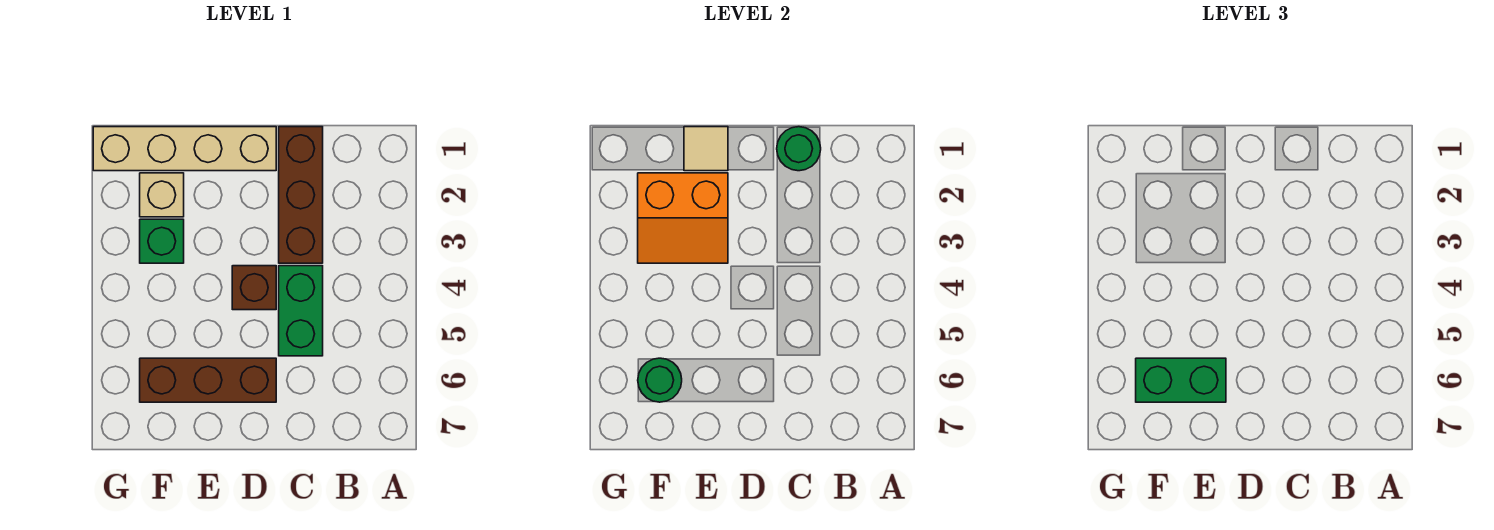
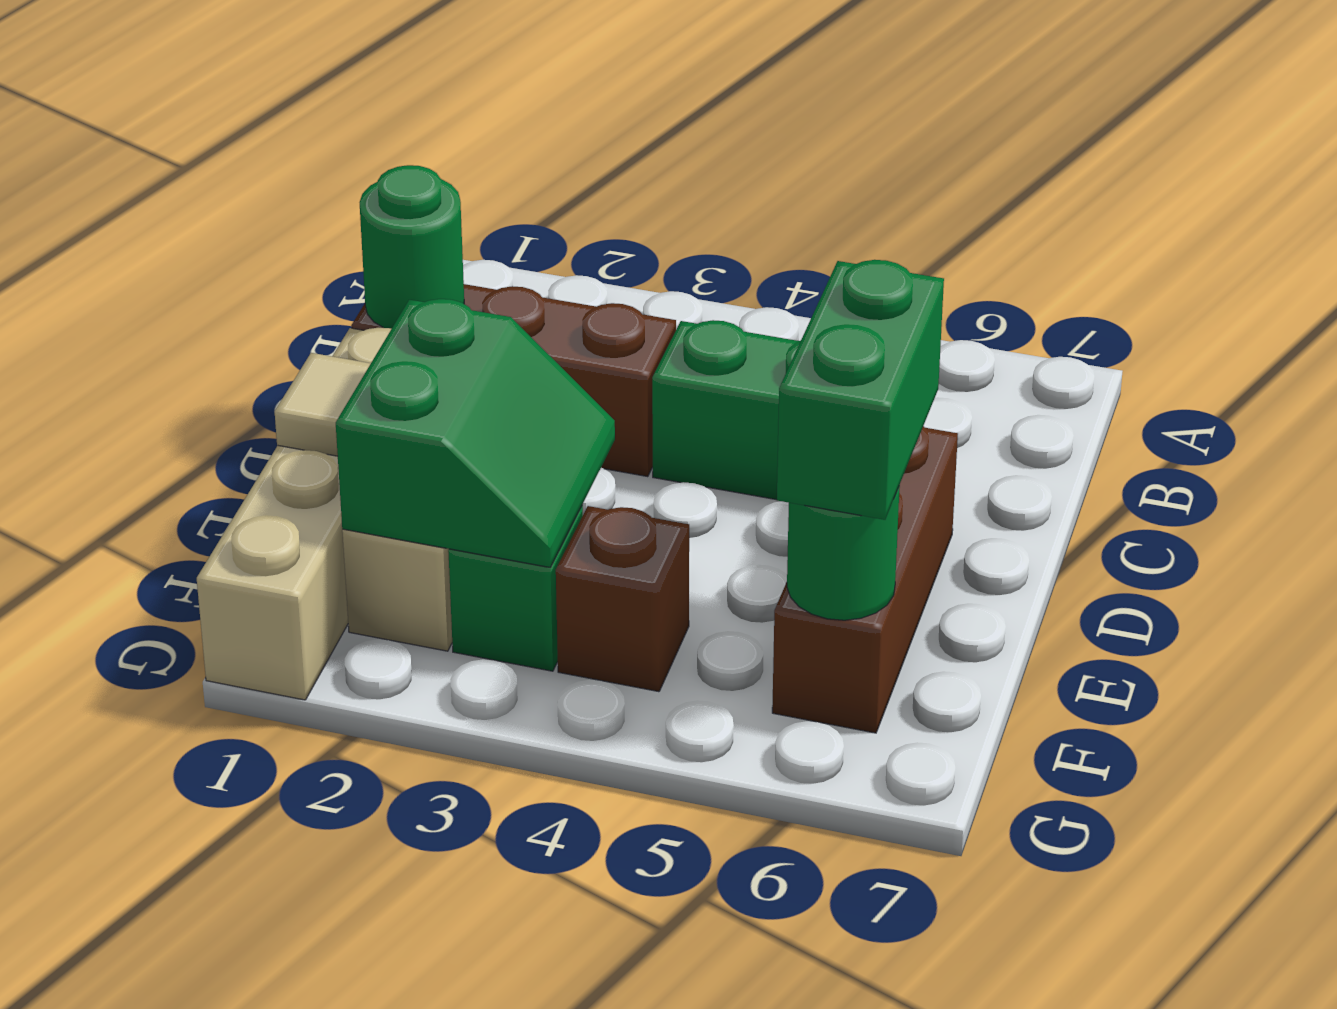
brown brick D4 level 1 -> brown brick F4 level 1
orange slope E2:F3 level 2 top 2 -> green slope E2:F3 level 2 top 2

